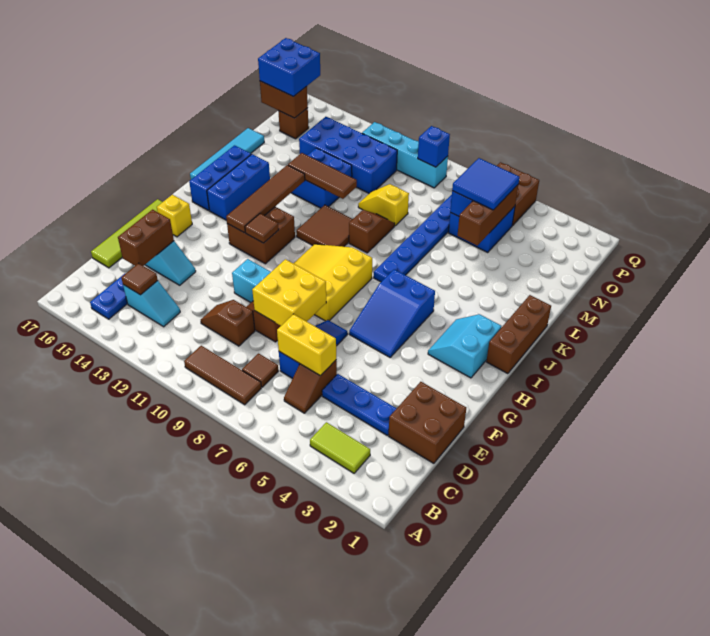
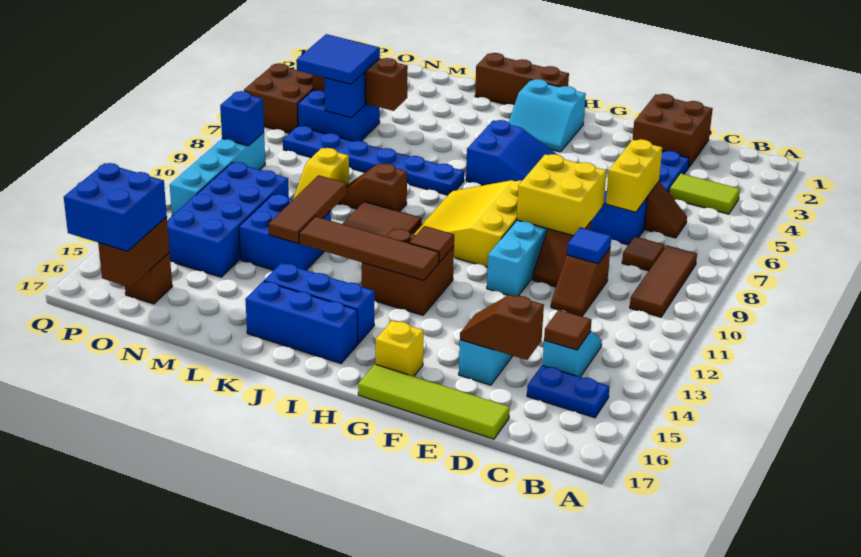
lime tile B3:B4 level 1 -> lime tile B4:C4 level 1
none -> blue tile D10 level 2
brown brick D15:E15 level 2 -> brown slope D15:E15 level 2 top D
yellow slope G8:I10 level 1 top 8 -> yellow slope G8:I10 level 1 top G
cyan tile J17:M17 level 1 -> none

